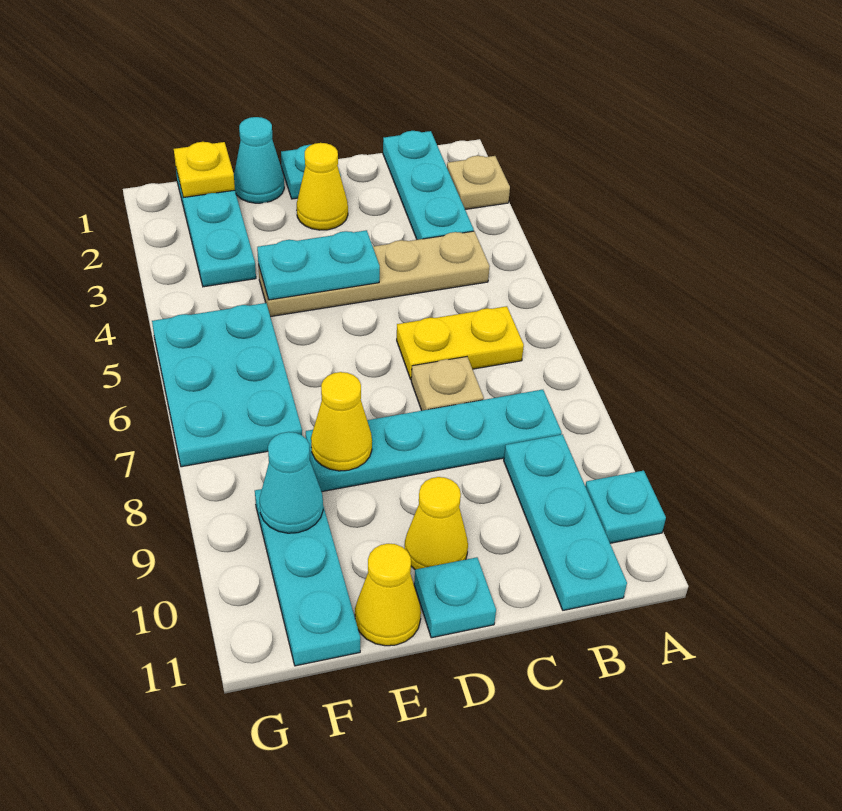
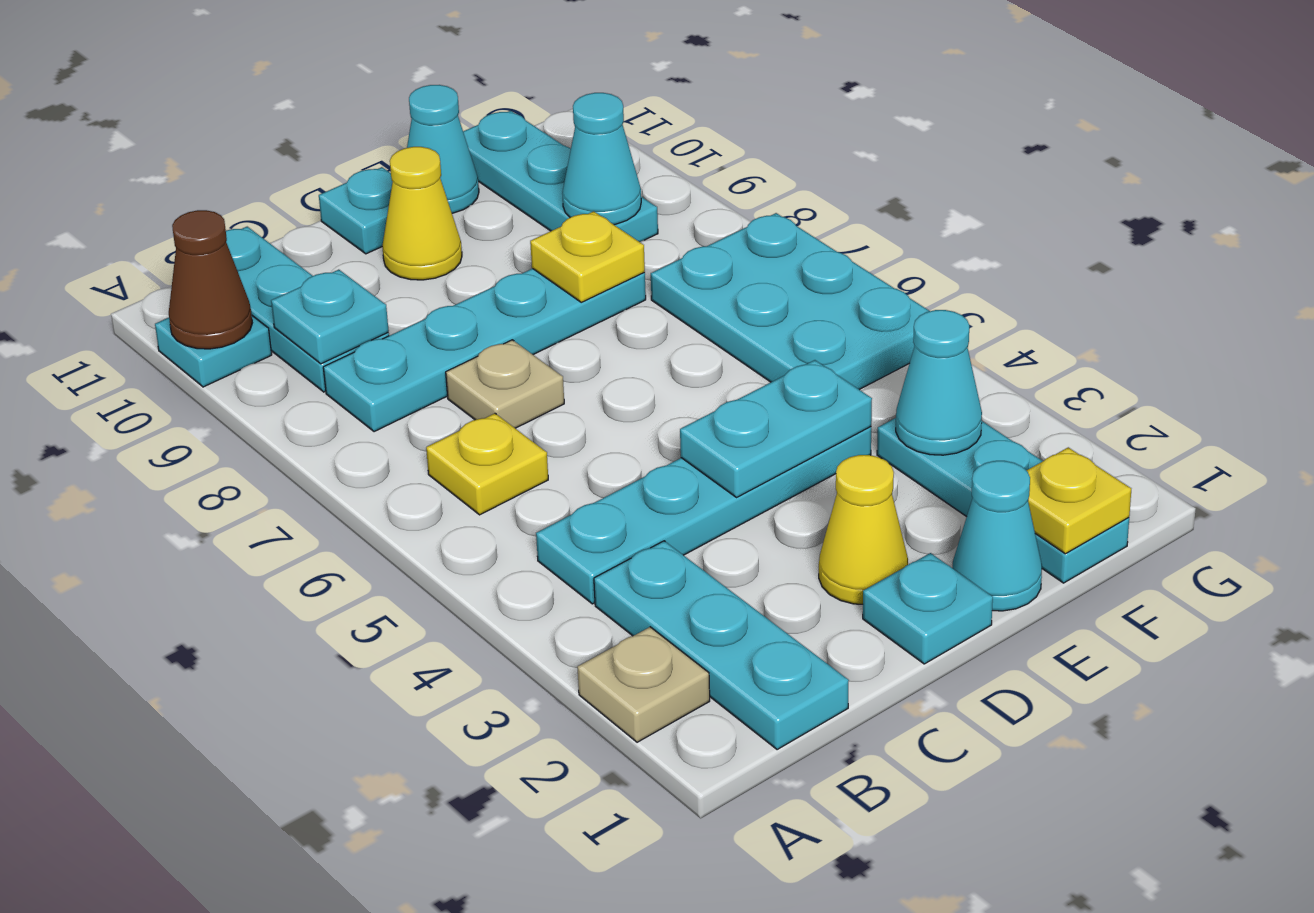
none -> brown cone A10 level 2
tan plate B4:E4 level 1 -> cyan plate B4:E4 level 1
yellow plate B6:C6 level 1 -> yellow plate B6 level 1
none -> cyan plate B9 level 2
yellow cone E8 level 2 -> yellow plate E8 level 2
yellow cone E11 level 1 -> cyan cone E11 level 1
none -> cyan cone F3 level 2

